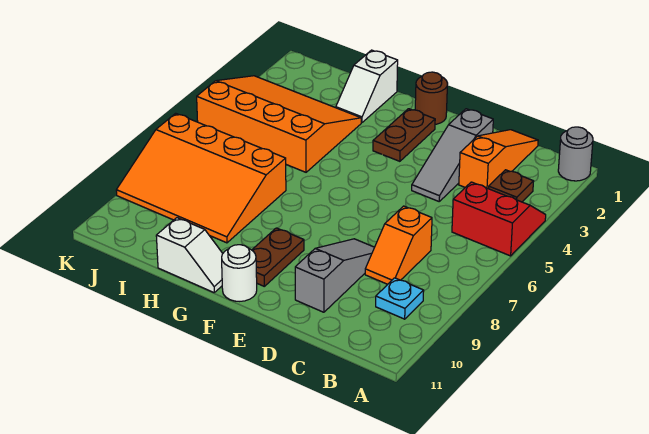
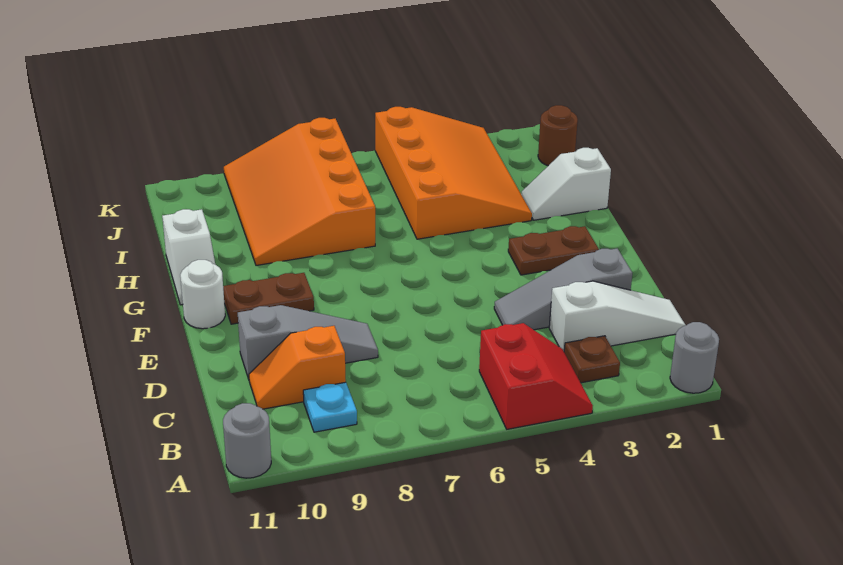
none -> grey round brick A11 level 1
orange slope C1:C3 level 1 top 3 -> white slope C1:C3 level 1 top 3
orange slope C7:C8 level 1 top 7 -> orange slope C9:C10 level 1 top 9
brown round brick F1 level 1 -> brown round brick J1 level 1

